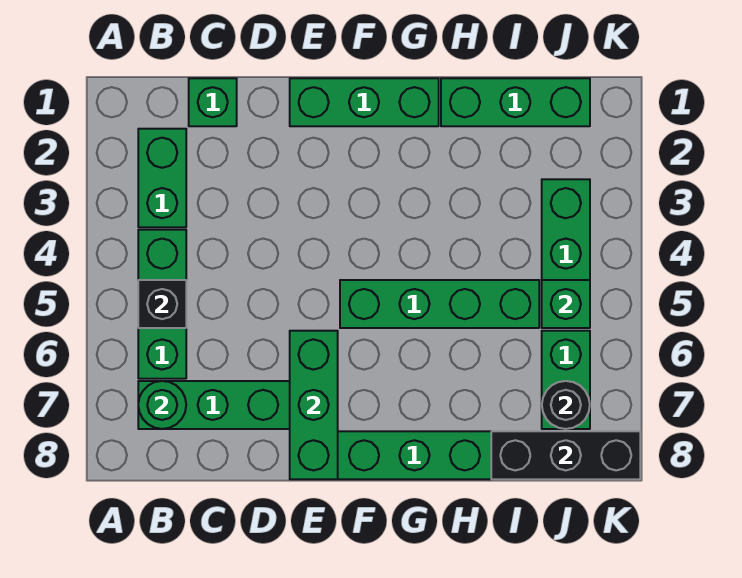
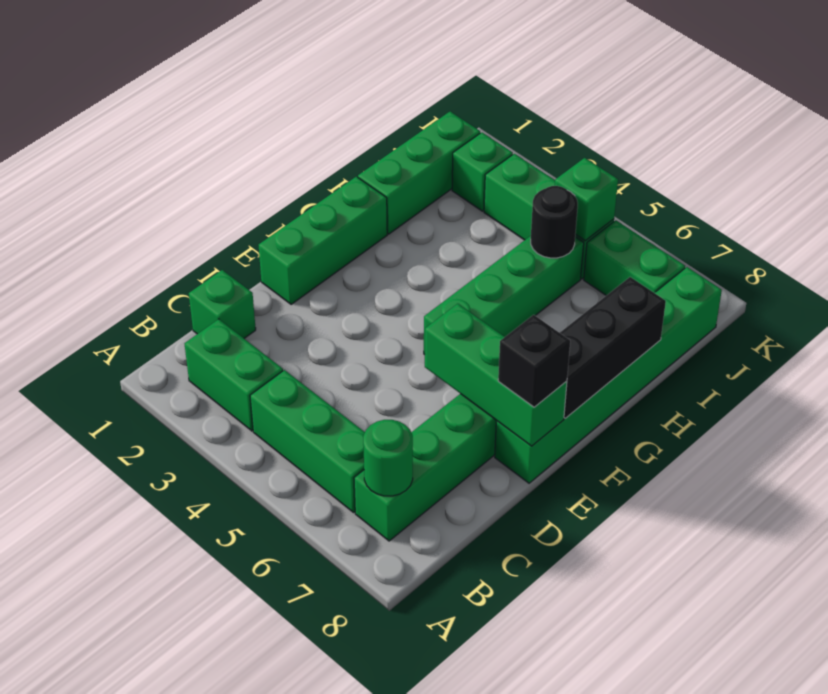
black brick B5 level 2 -> black brick E8 level 3
black brick I8:K8 level 2 -> black brick F8:H8 level 2
none -> green brick J2 level 1
black round brick J7 level 2 -> black round brick I5 level 2

